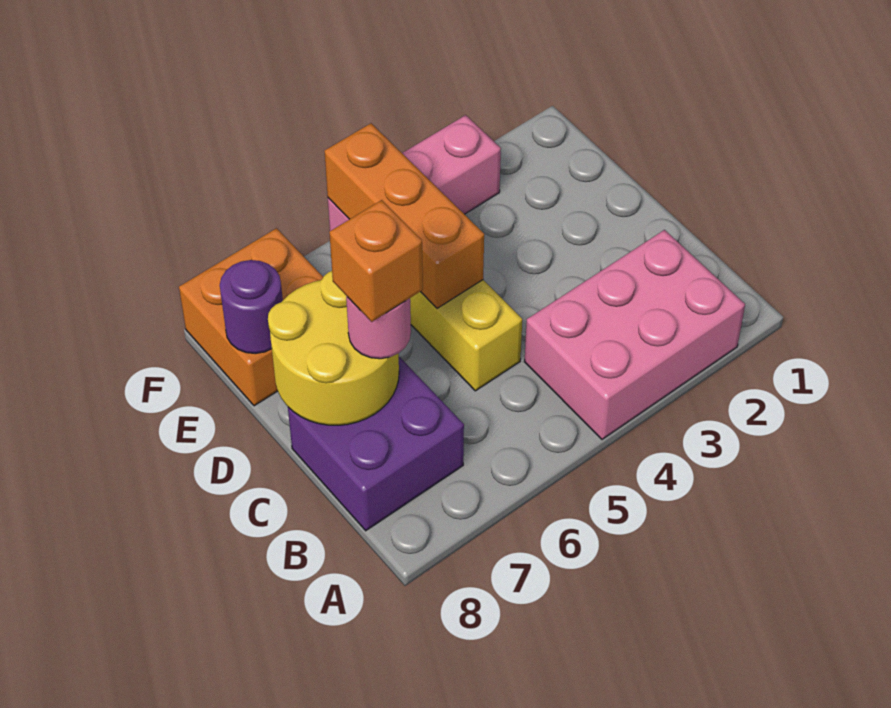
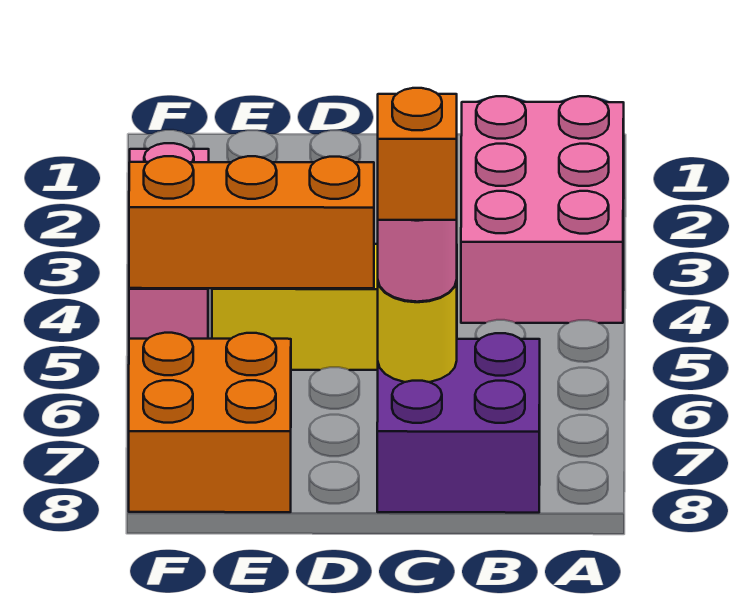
yellow round brick C7:D8 level 2 -> yellow round brick C7 level 2
purple round brick E8 level 2 -> none

